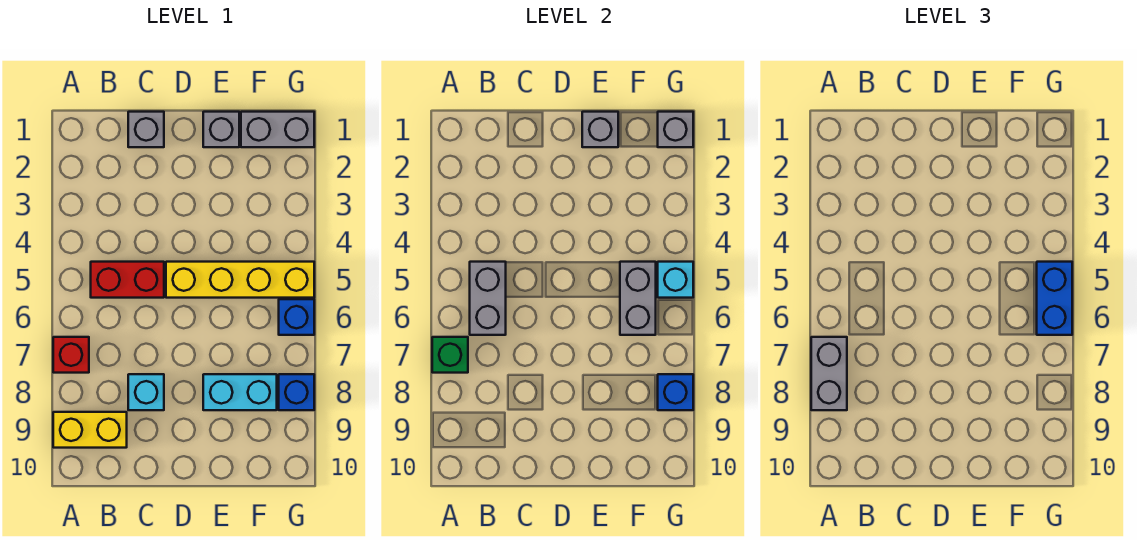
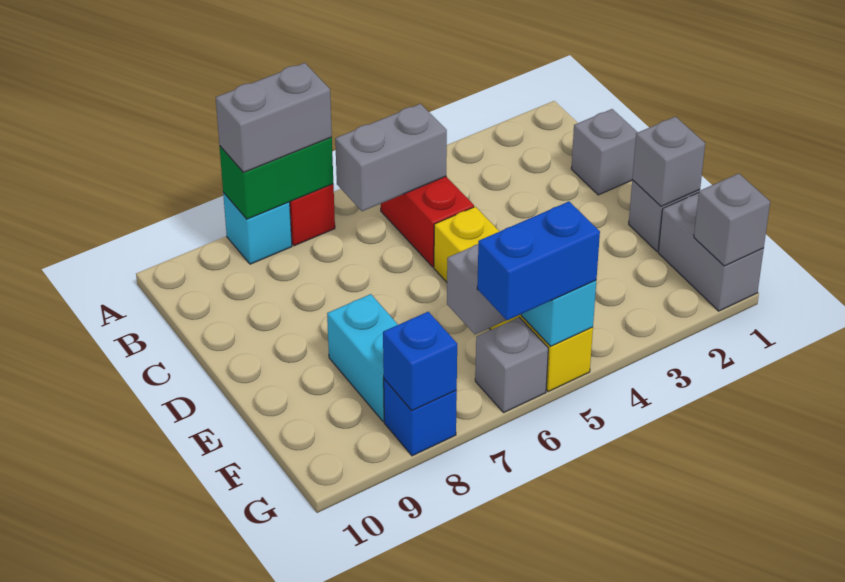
green brick A7 level 2 -> green brick A7:A8 level 2
yellow brick A9:B9 level 1 -> none
cyan brick C8 level 1 -> cyan brick A8 level 1
blue brick G6 level 1 -> grey brick G6 level 1

